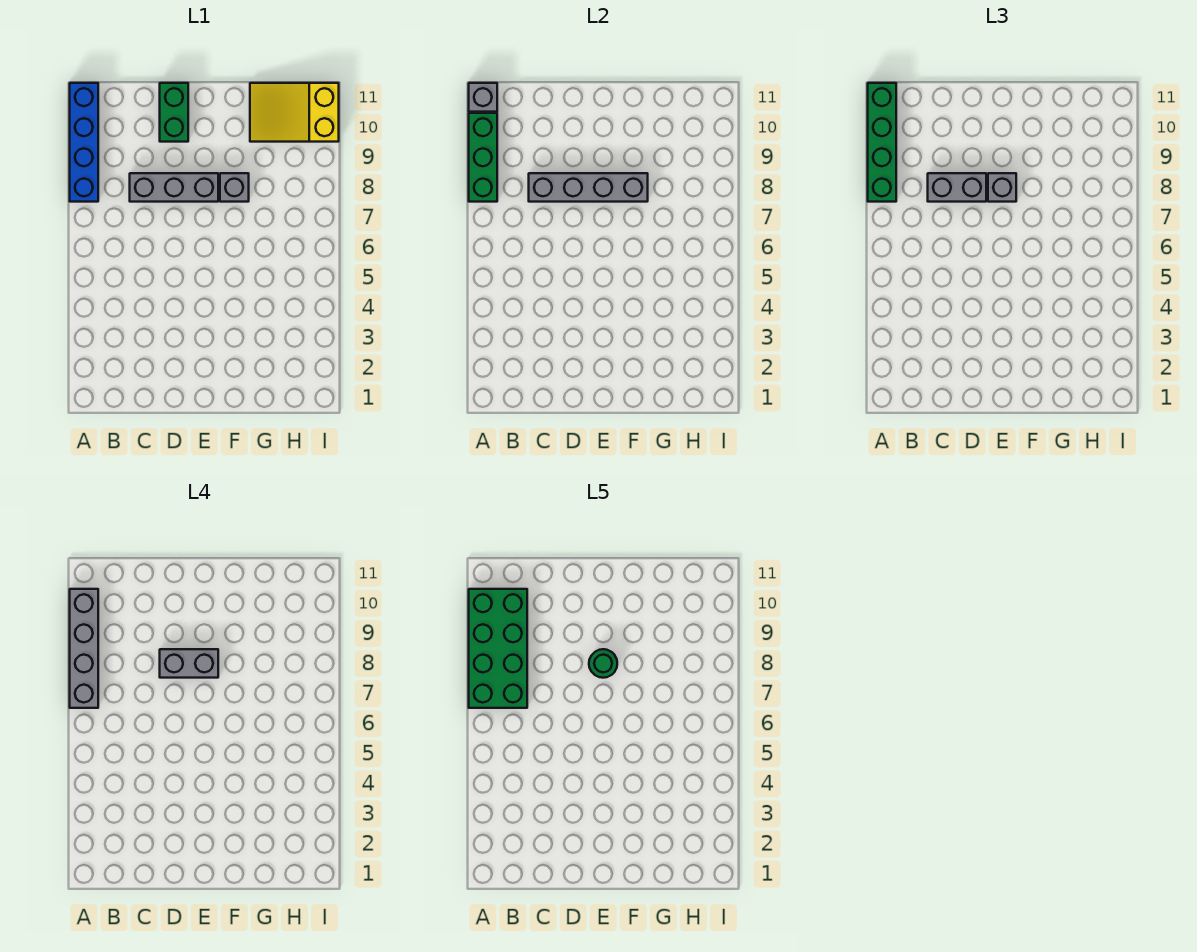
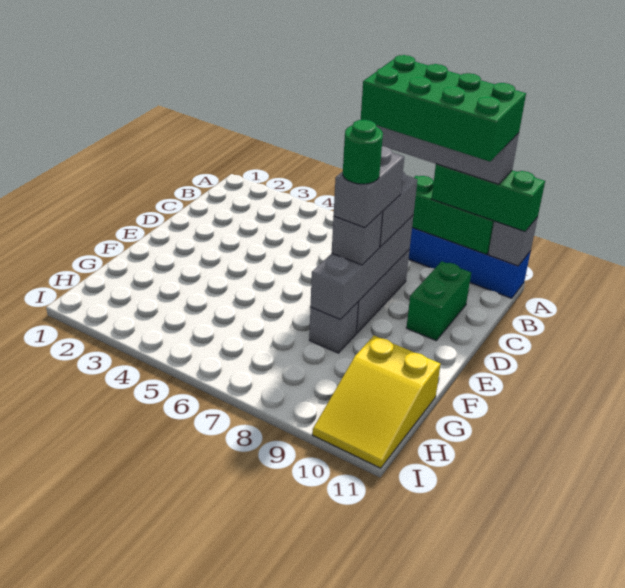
green brick A8:A11 level 3 -> green brick A9:A11 level 3
green brick D10:D11 level 1 -> green brick C10:D10 level 1
yellow slope G10:I11 level 1 top I -> yellow slope G10:I11 level 1 top G

